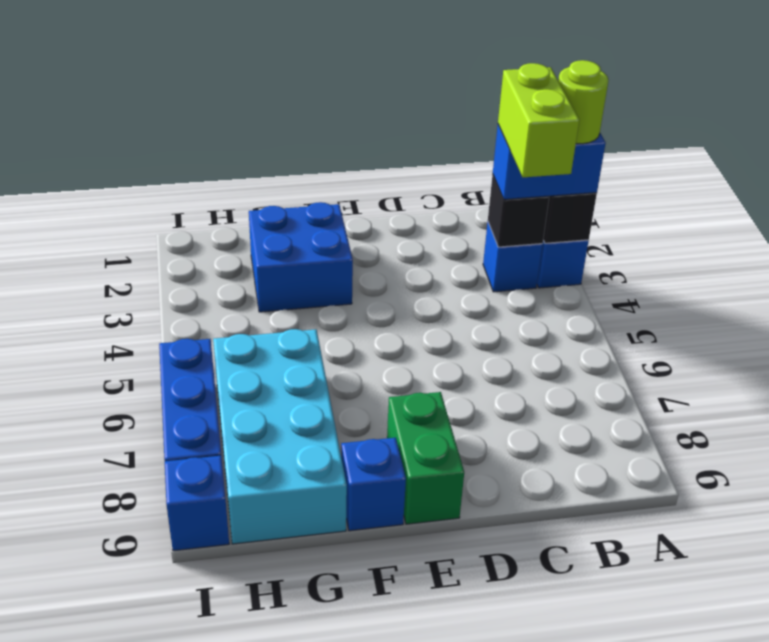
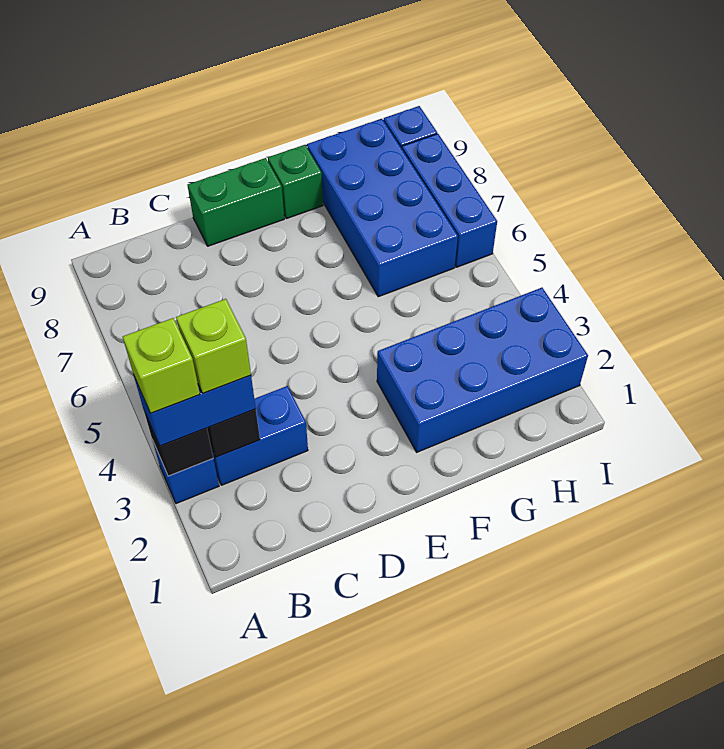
lime round brick A3 level 4 -> lime brick A3 level 4
blue brick B3 level 1 -> blue brick B3:C3 level 1
lime brick B3:B4 level 4 -> lime brick B3 level 4
green brick E8:E9 level 1 -> green brick D9:E9 level 1
blue brick F2:G3 level 1 -> blue brick F2:I3 level 1
blue brick F9 level 1 -> green brick F9 level 1
cyan brick G6:H9 level 1 -> blue brick G6:H9 level 1

